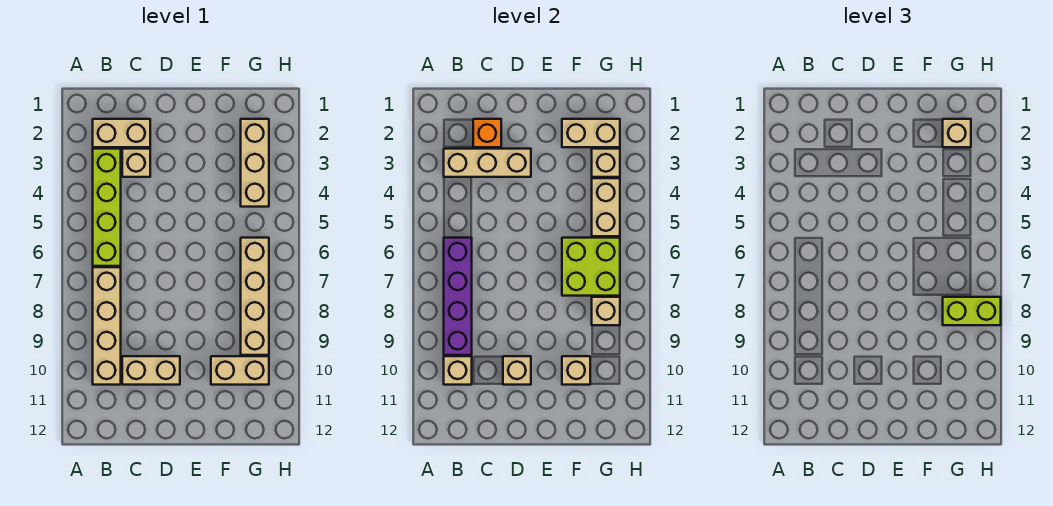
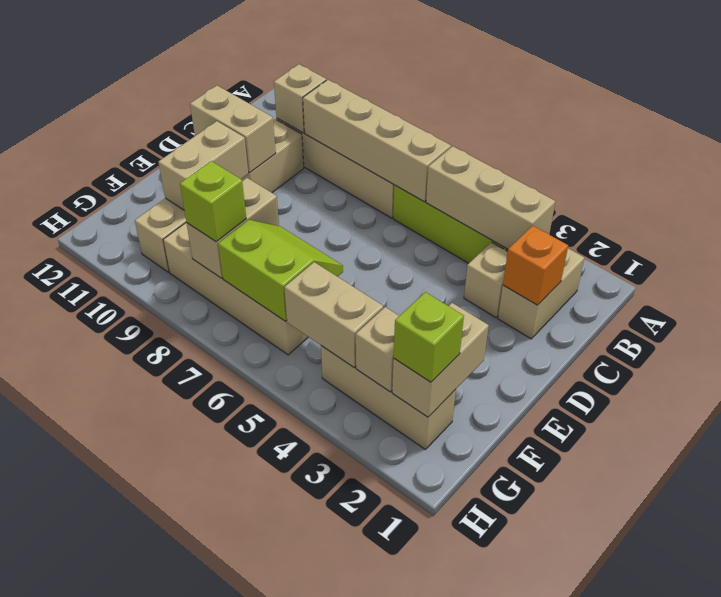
tan brick B3:D3 level 2 -> tan brick B3:B5 level 2
purple brick B6:B9 level 2 -> tan brick B6:B9 level 2
tan brick D10 level 2 -> tan brick D10:D11 level 2
lime brick F6:G7 level 2 -> lime slope F6:G7 level 2 top G
tan brick F10 level 2 -> tan brick E10:F10 level 2
tan brick G2 level 3 -> lime brick G2 level 3
tan brick G8 level 2 -> tan brick F8:G8 level 2
lime brick G8:H8 level 3 -> lime brick G8 level 3

